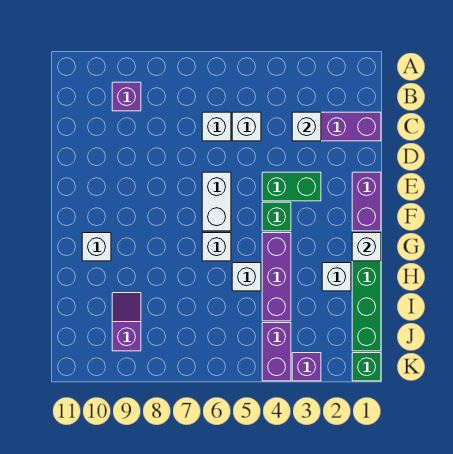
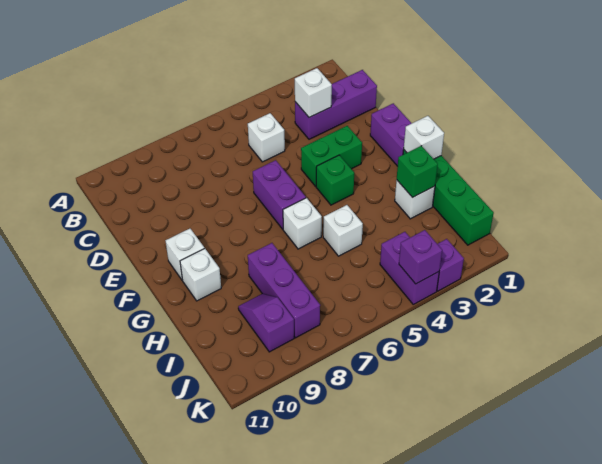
purple brick B9 level 1 -> purple brick K4 level 2
white brick C6 level 1 -> white brick F10 level 1
white brick E6:F6 level 1 -> purple brick E6:F6 level 1
purple brick G4:I4 level 1 -> purple brick H8:J8 level 1
green brick K1 level 1 -> green brick H2 level 2

